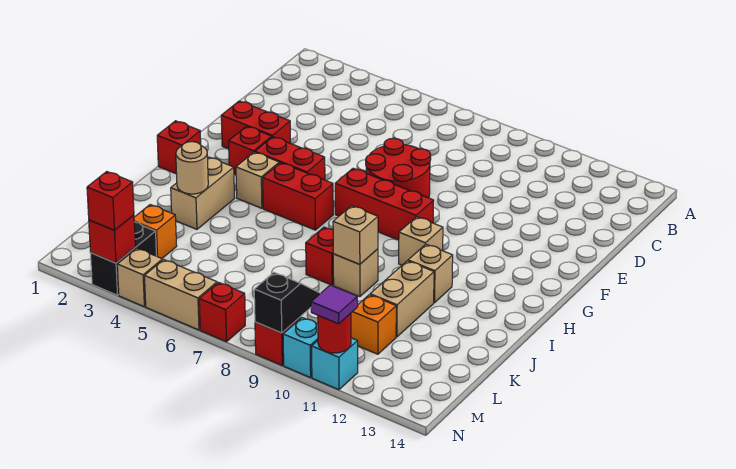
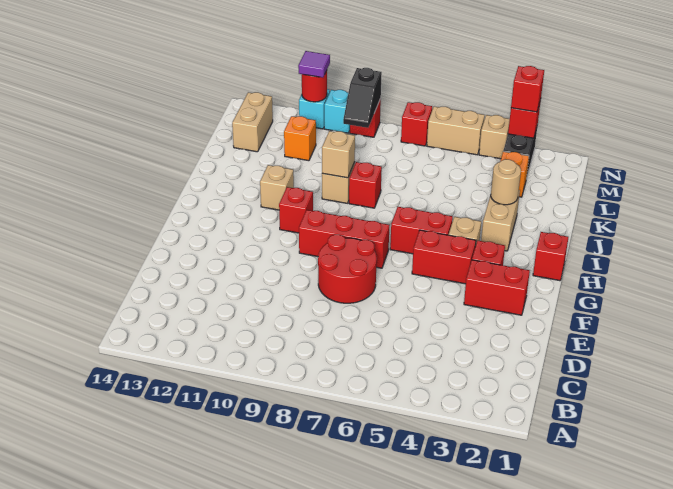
tan brick H10 level 1 -> red brick H10 level 1
tan brick J11:K11 level 1 -> tan brick L13:M13 level 1

